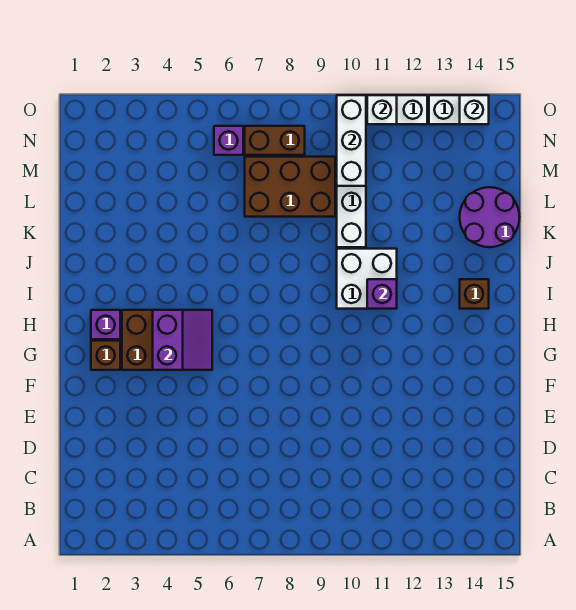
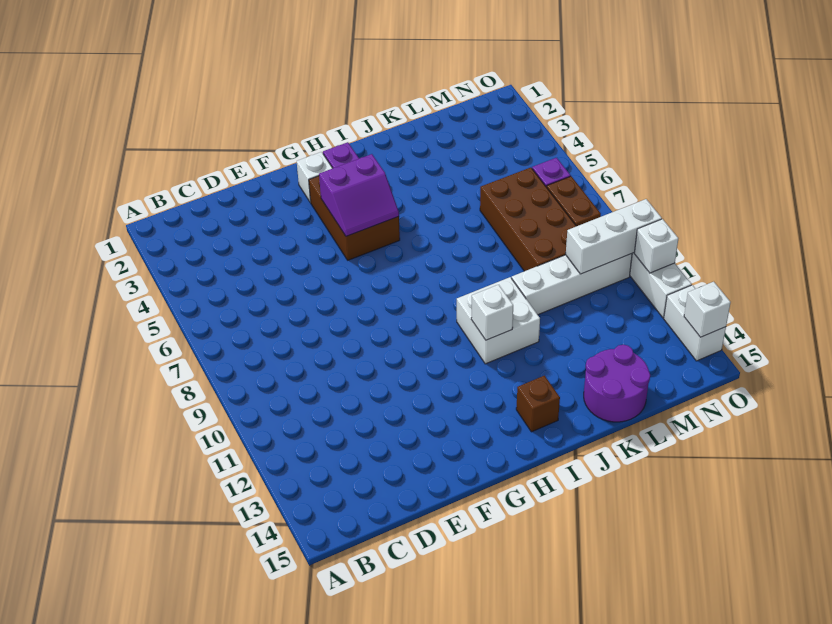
brown brick G2 level 1 -> white brick G2 level 1
purple brick I11 level 2 -> white brick I11 level 2
brown brick L7:M9 level 1 -> brown brick L6:M9 level 1

